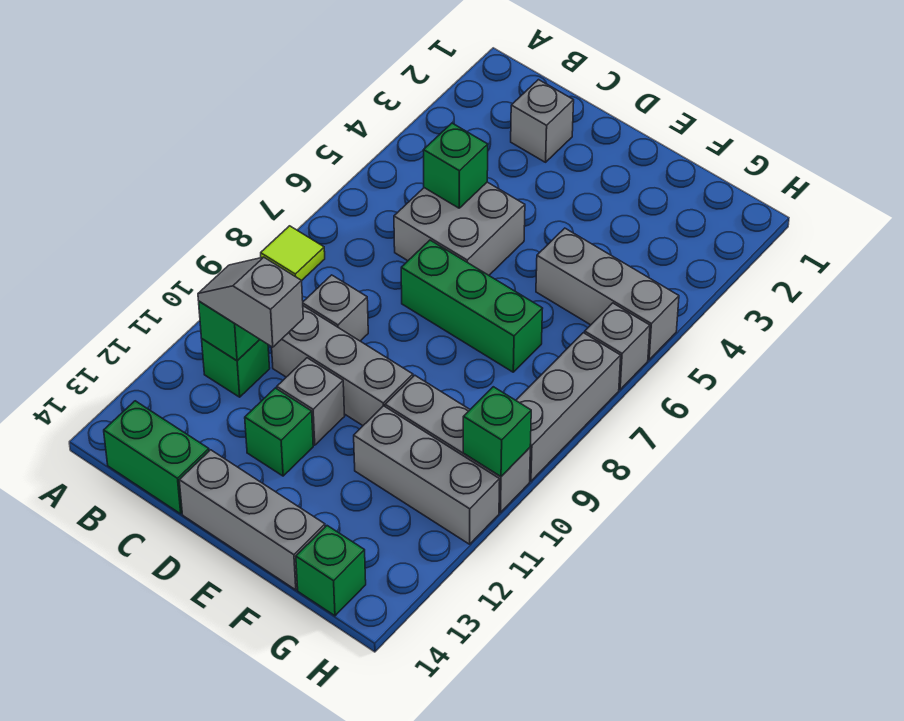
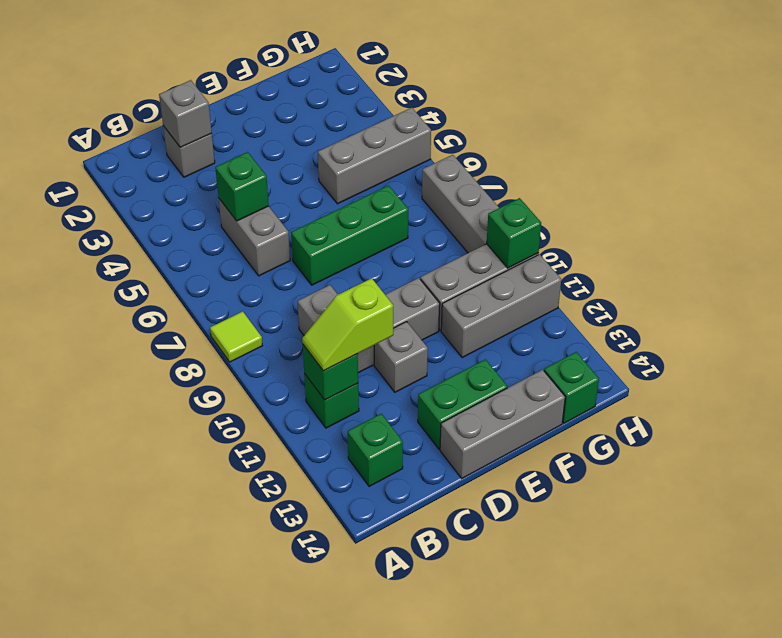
grey slope B11:C11 level 3 top C -> lime slope B11:C11 level 3 top C
green brick B14:C14 level 1 -> green brick D13:E13 level 1
grey brick C5:D6 level 1 -> grey brick C5:C6 level 1
green brick D12 level 1 -> green brick B13 level 1
grey brick H6 level 1 -> grey brick C2 level 2

